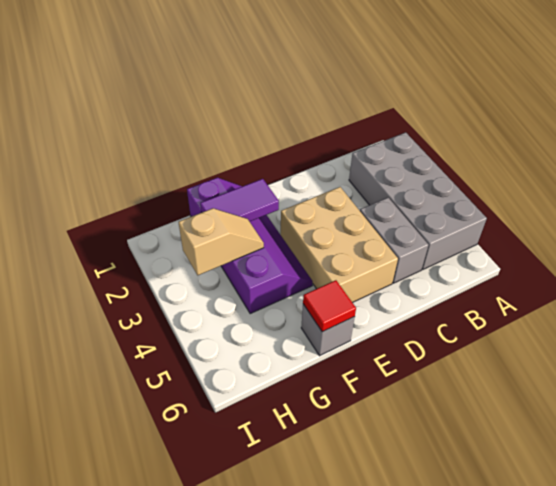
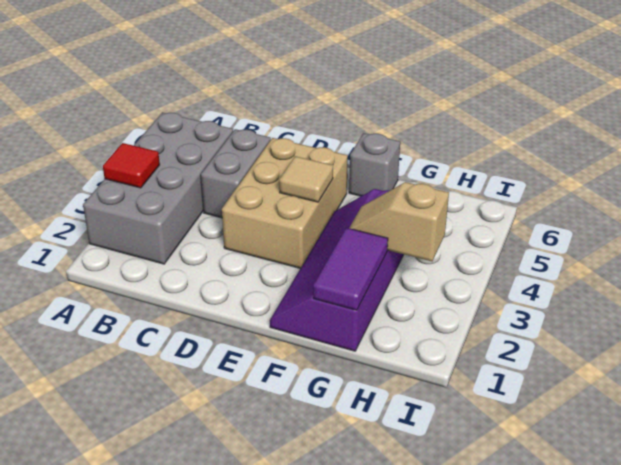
none -> tan tile E4 level 2
purple tile F2:G2 level 2 -> purple tile G1:G2 level 2
red tile F6 level 2 -> red tile A3 level 2

